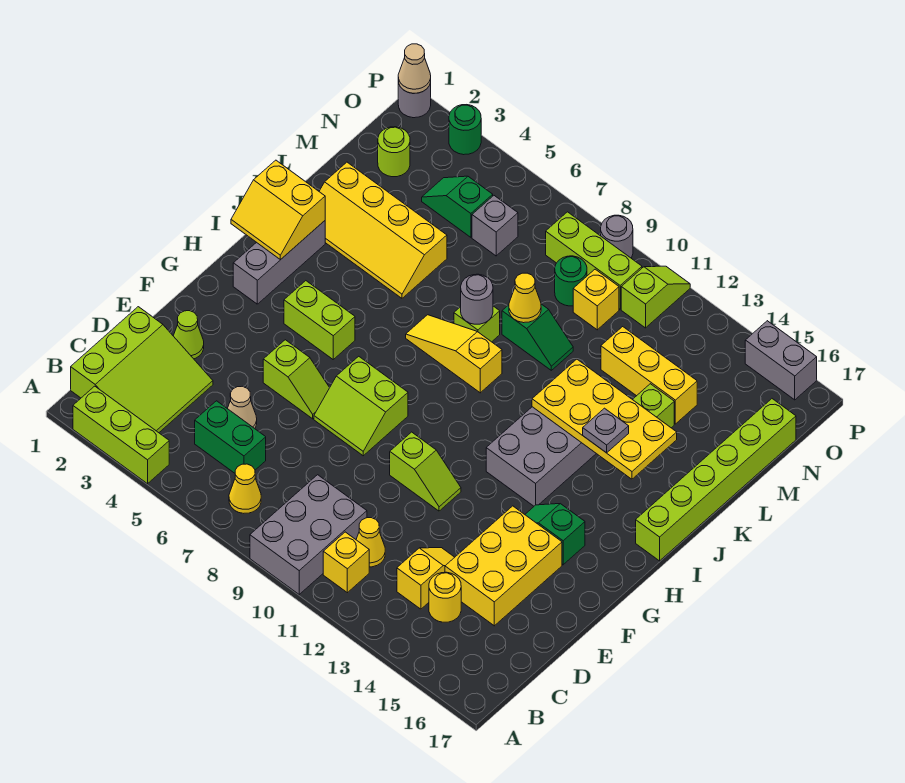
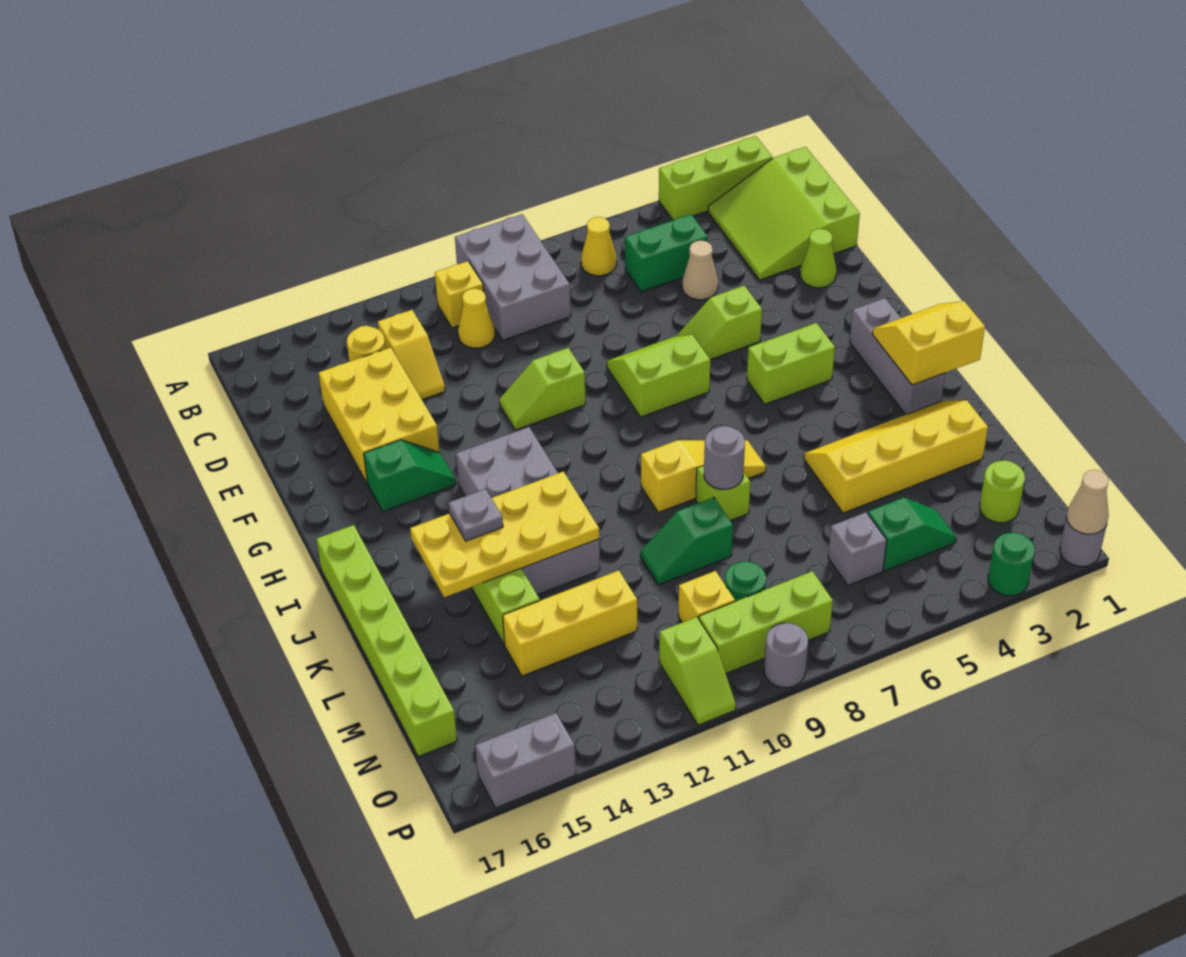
yellow cone L9 level 2 -> none

